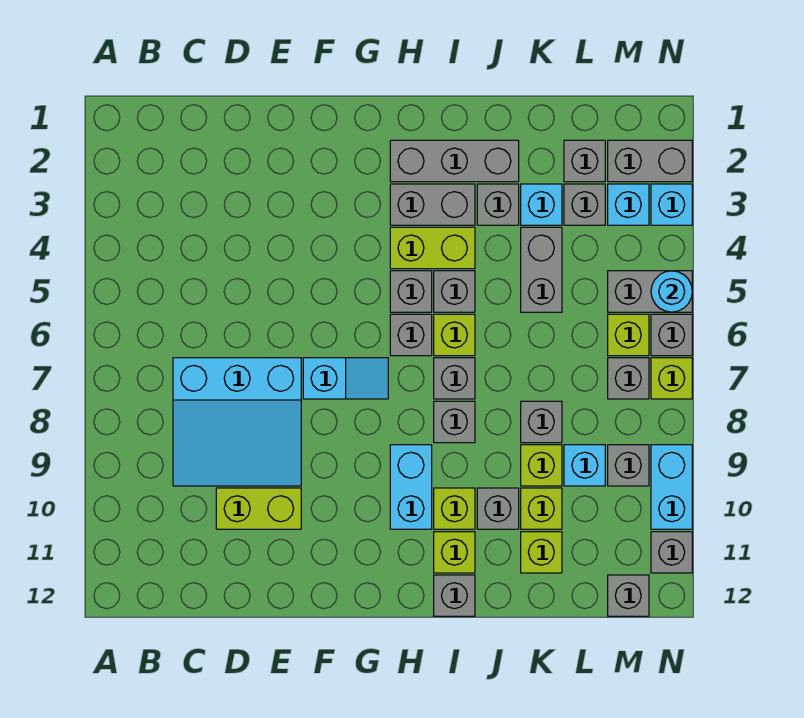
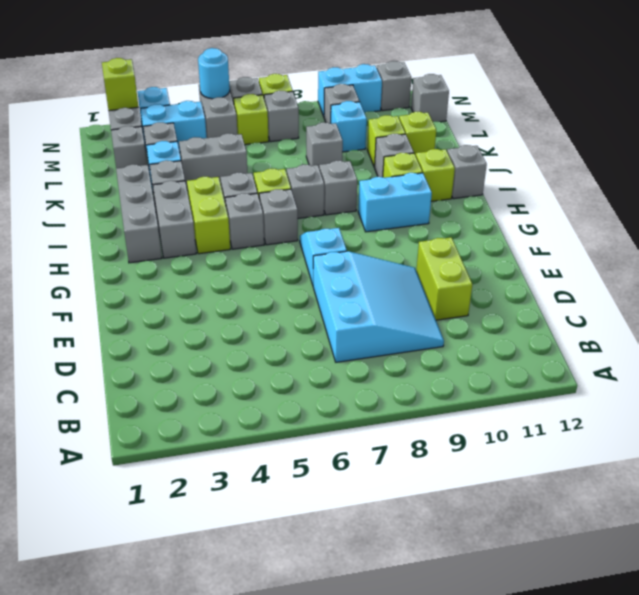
lime brick K9 level 1 -> lime brick N2 level 2
cyan brick M3 level 1 -> cyan brick M3:M4 level 1

